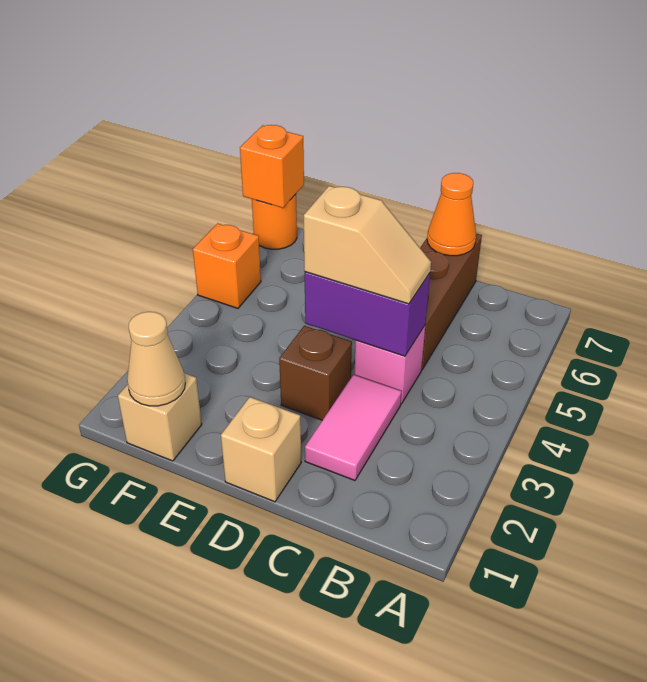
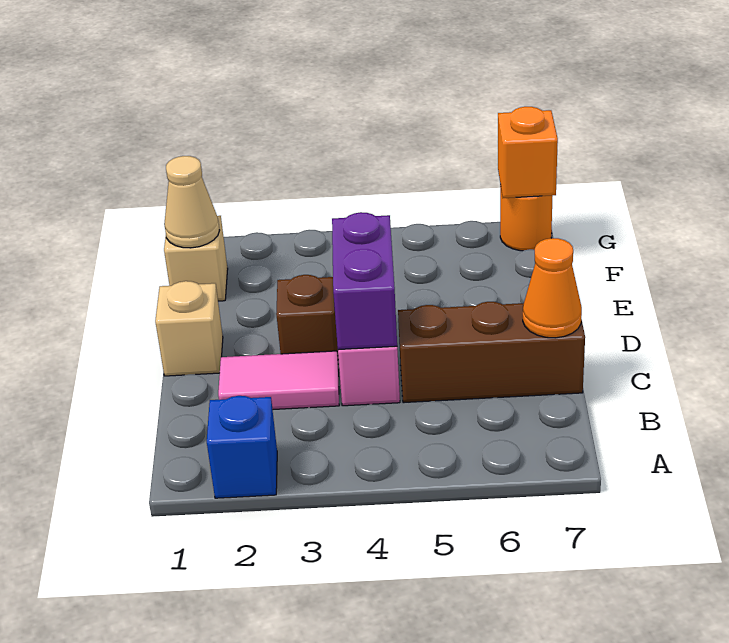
none -> blue brick A2 level 1
tan slope C4:D4 level 3 top D -> none
orange brick G5 level 1 -> none

